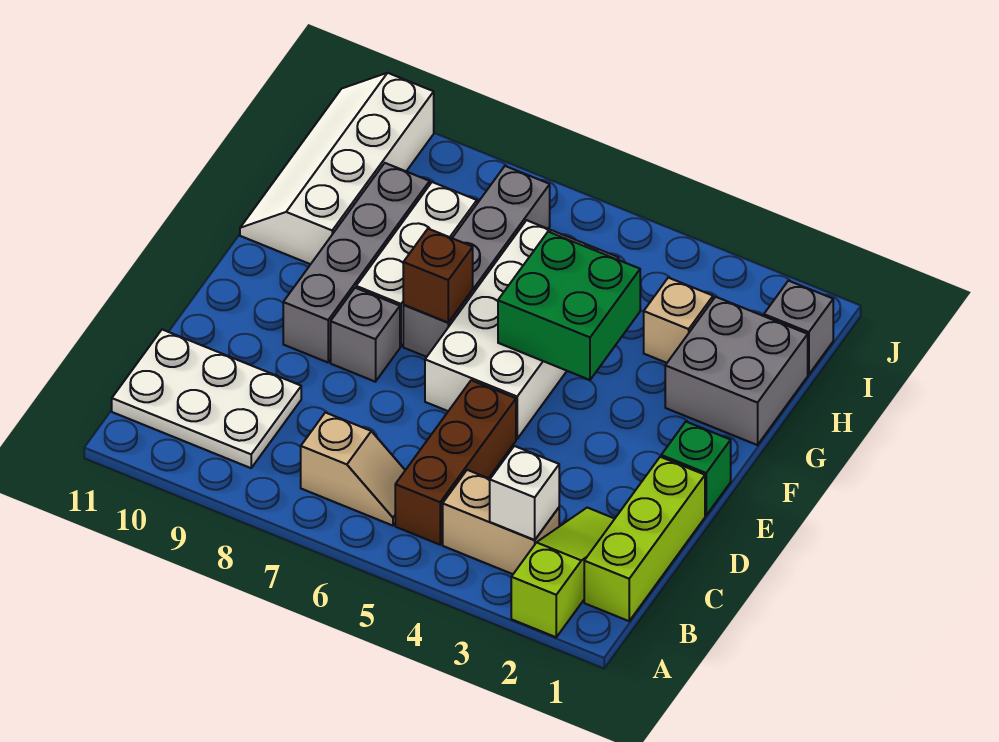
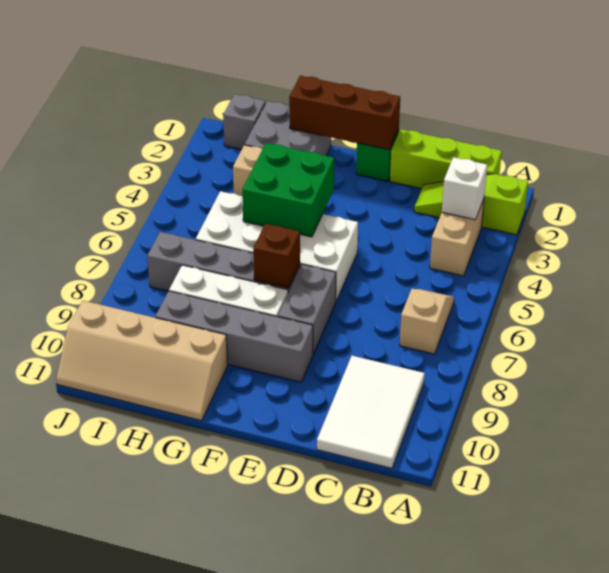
brown brick B5:D5 level 1 -> brown brick E1:G1 level 2
white plate B9:C11 level 1 -> white tile B9:C11 level 1
grey brick E8 level 1 -> grey brick E7:E8 level 1
white slope G10:J11 level 1 top 10 -> tan slope G10:J11 level 1 top 10

